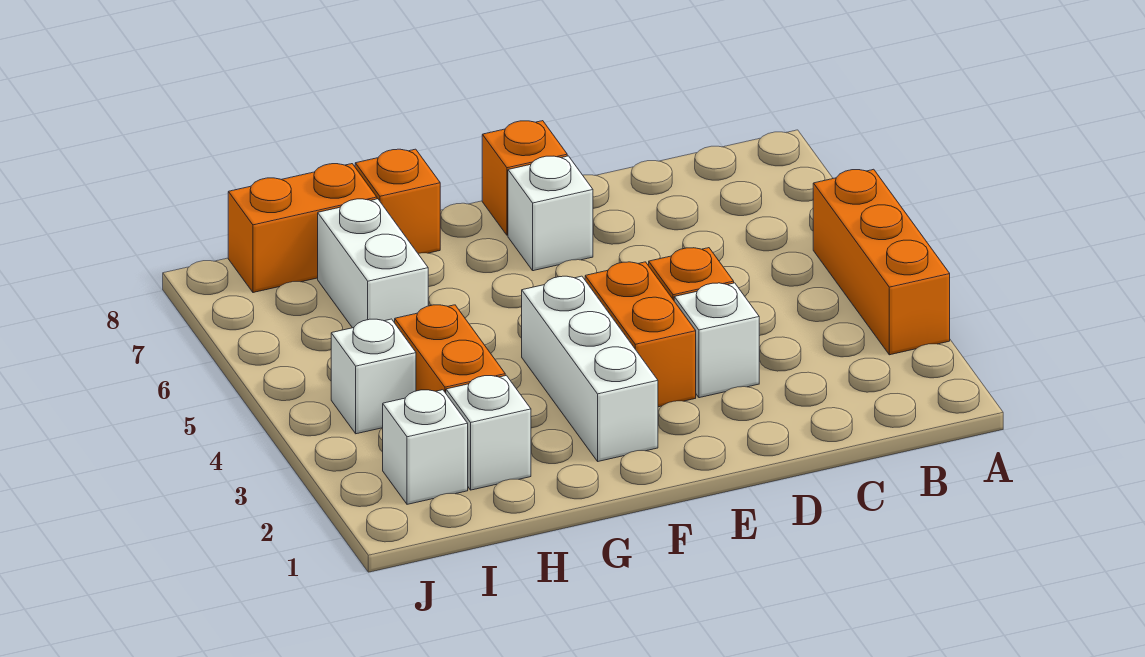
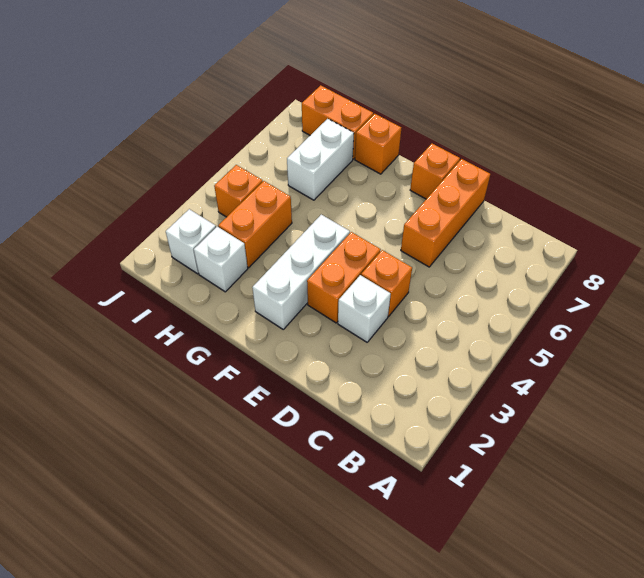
orange brick A3:A5 level 1 -> orange brick D6:D8 level 1
white brick E7 level 1 -> none
white brick I4 level 1 -> orange brick I4 level 1

